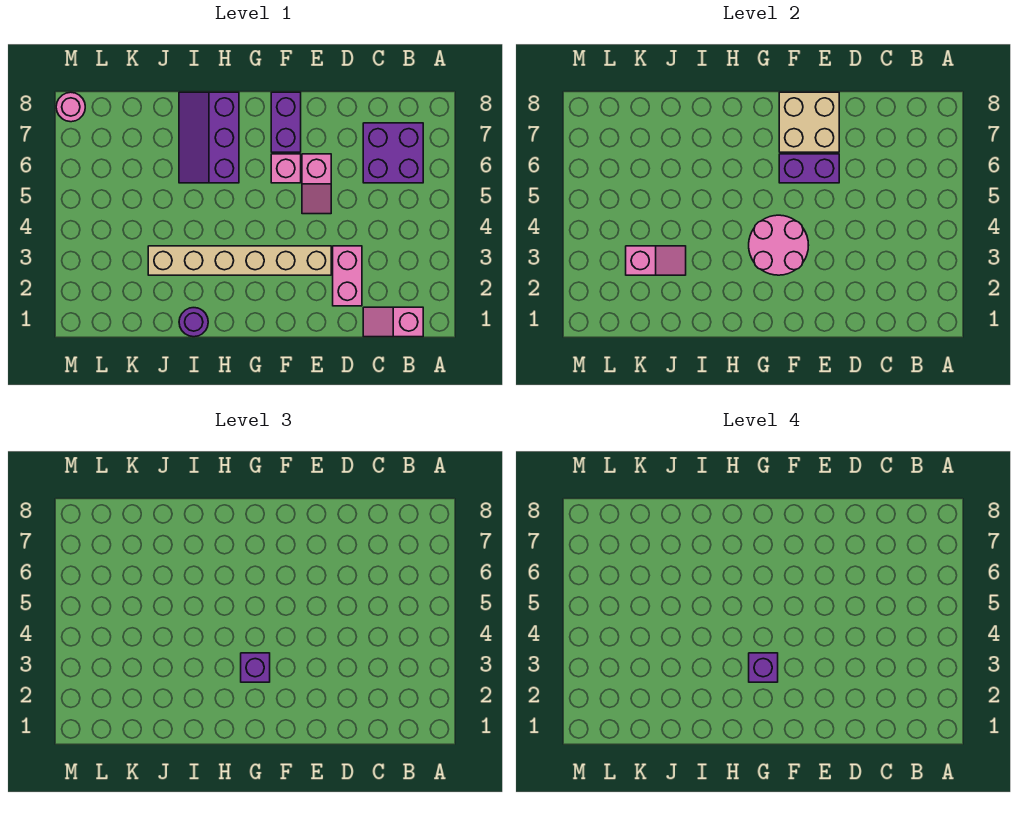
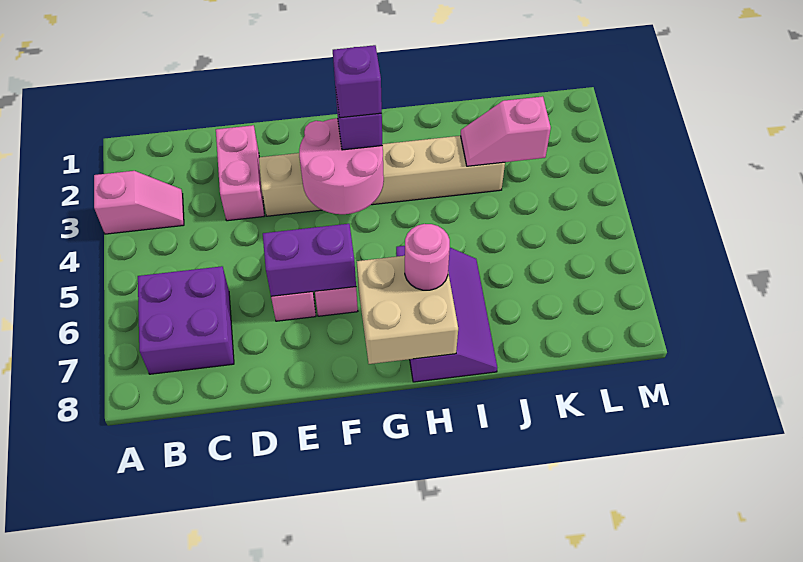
pink slope B1:C1 level 1 top B -> pink slope A3:B3 level 1 top A
tan brick E7:F8 level 2 -> tan brick G7:H8 level 2
purple brick F7:F8 level 1 -> none
purple round brick I1 level 1 -> none
pink round brick M8 level 1 -> pink round brick H7 level 3

